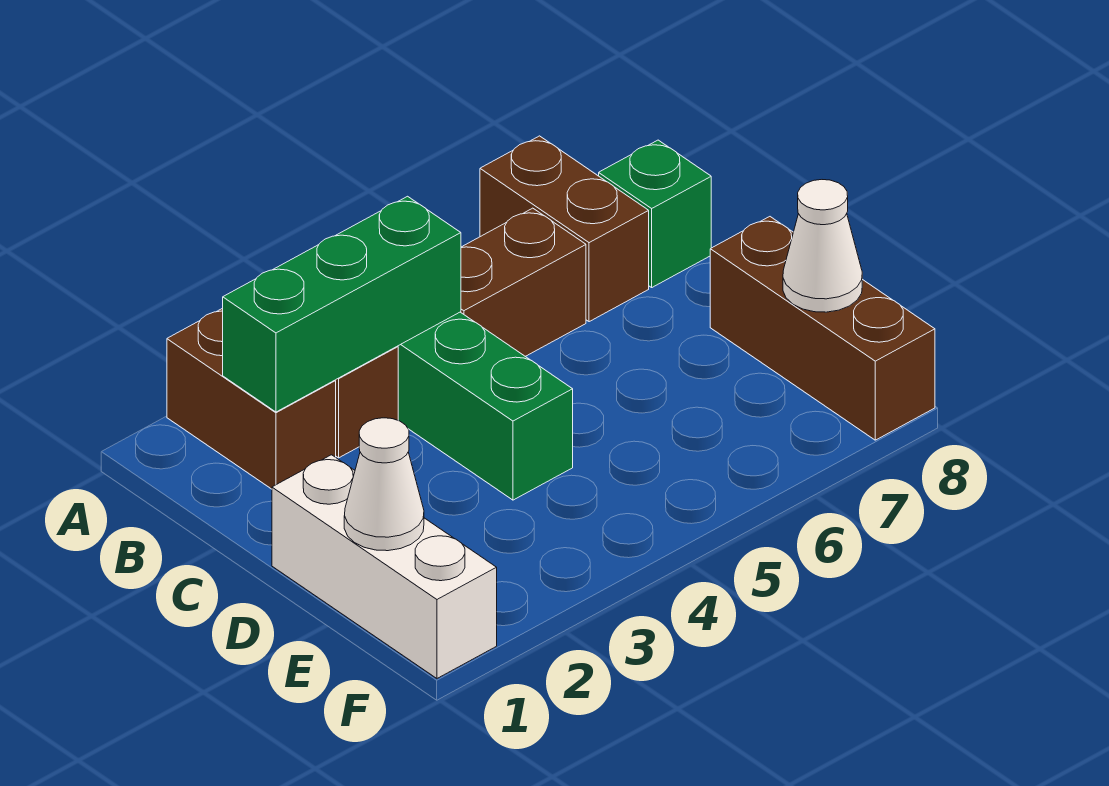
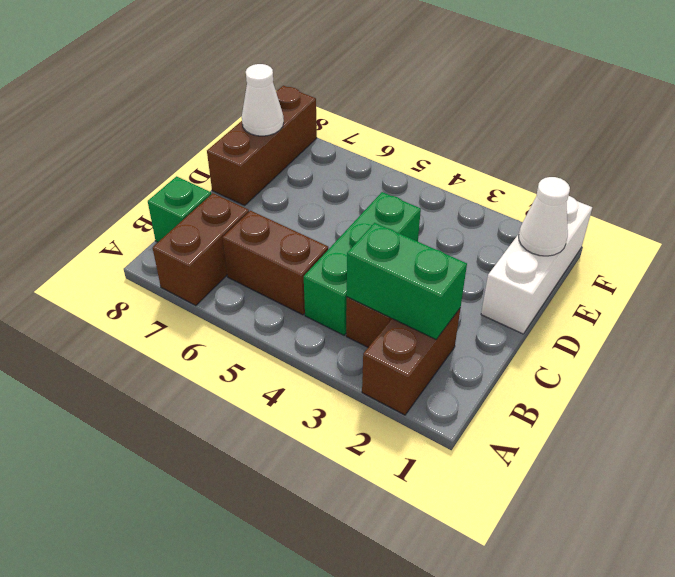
green brick B2:B4 level 2 -> green brick B2:B3 level 2

